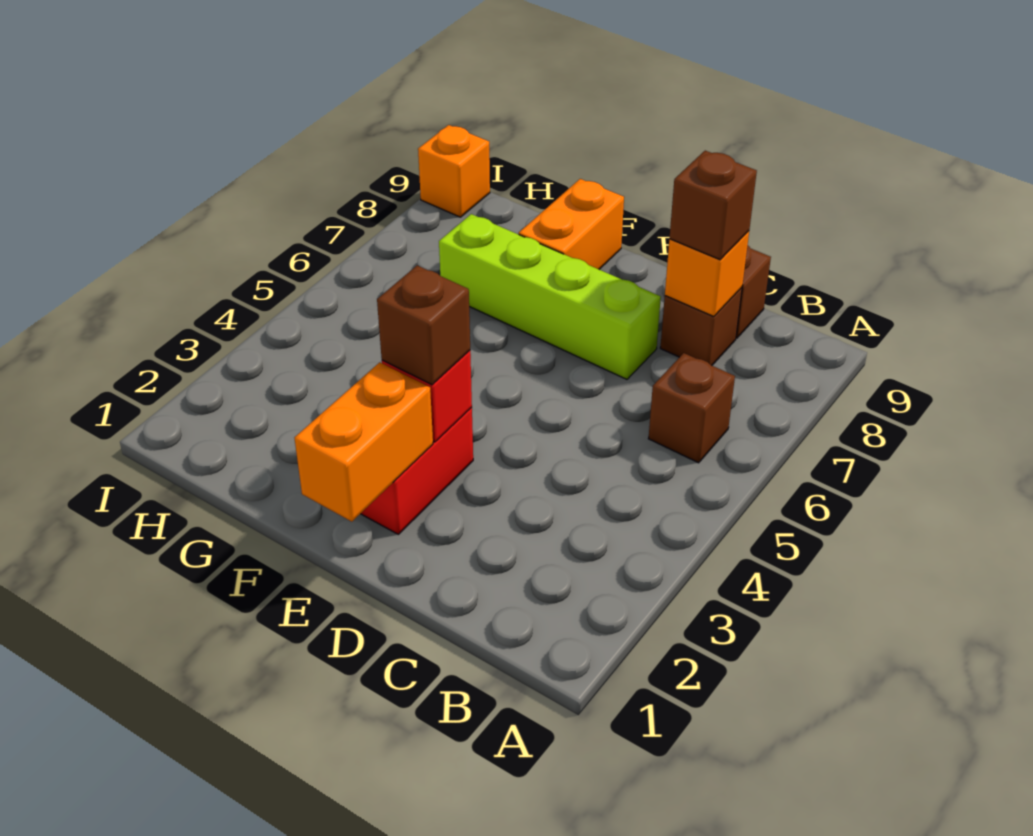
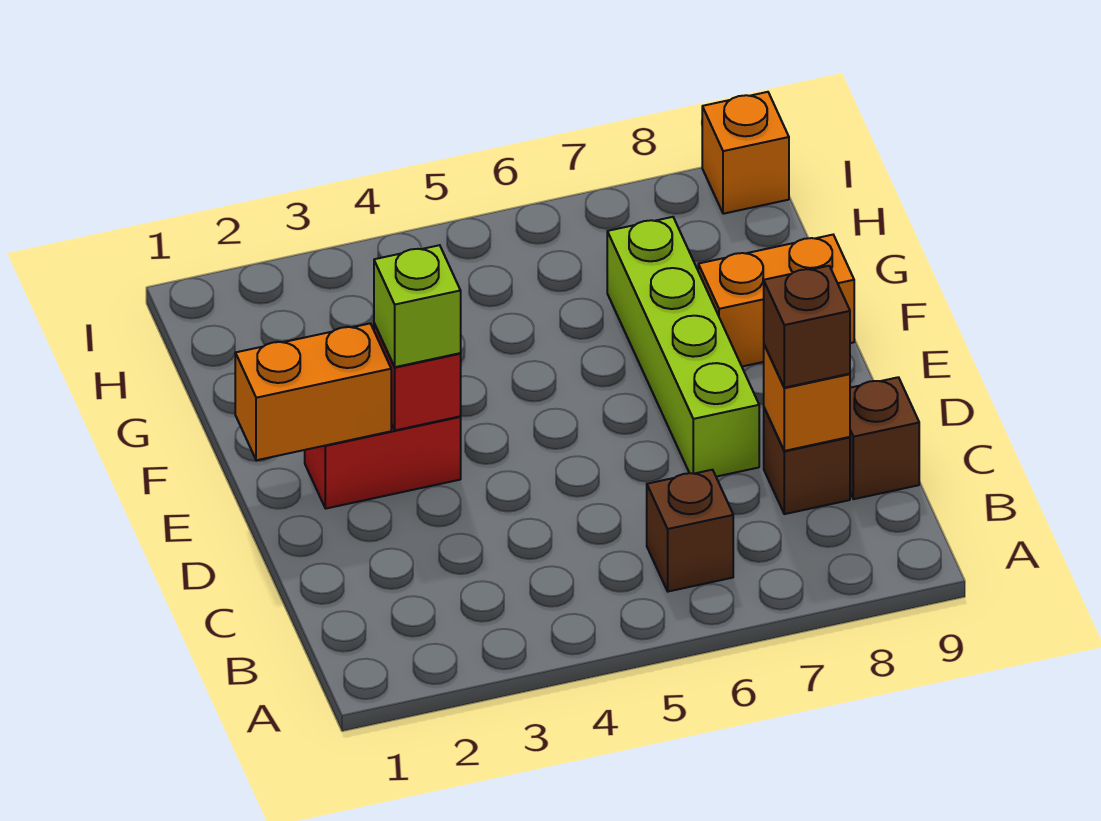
brown brick E3 level 3 -> lime brick E3 level 3

